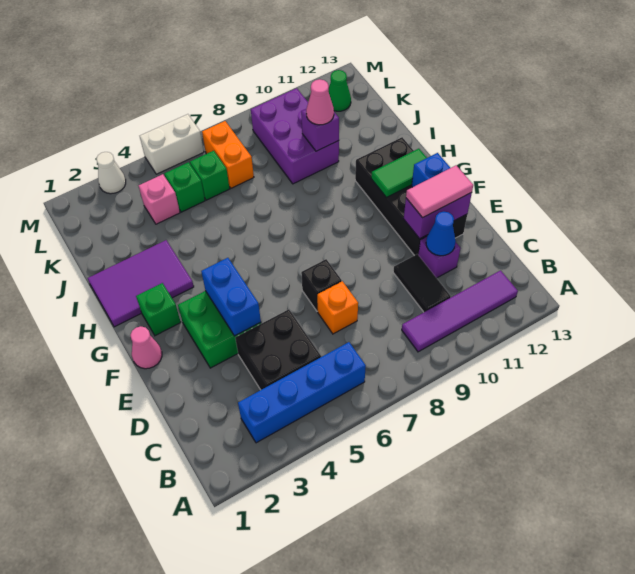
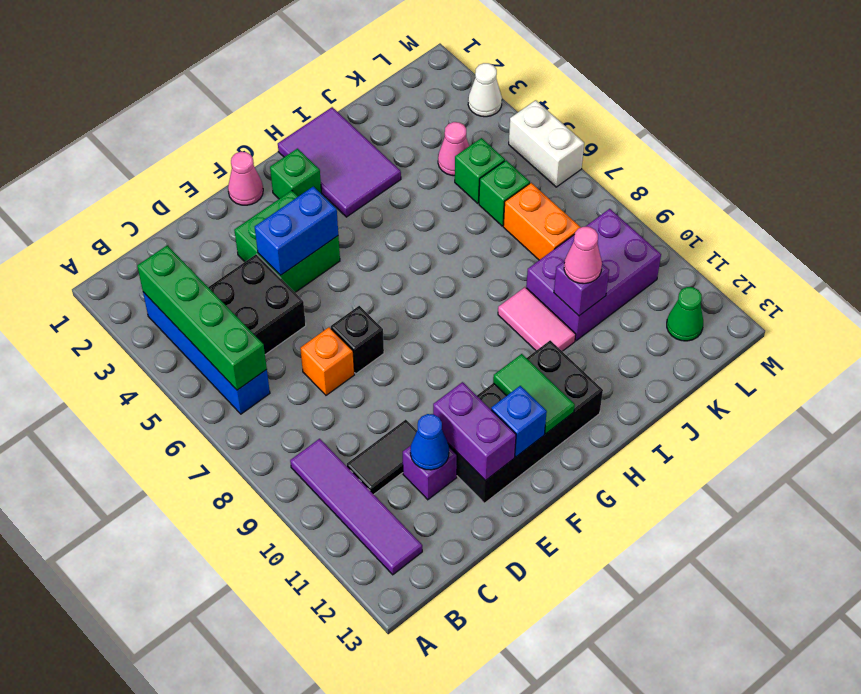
none -> green brick B3:B6 level 2
pink tile E11:E12 level 3 -> pink tile I9:I10 level 1
pink brick K4 level 1 -> pink cone K4 level 1
orange brick K7:L7 level 1 -> orange brick K7:K8 level 1

